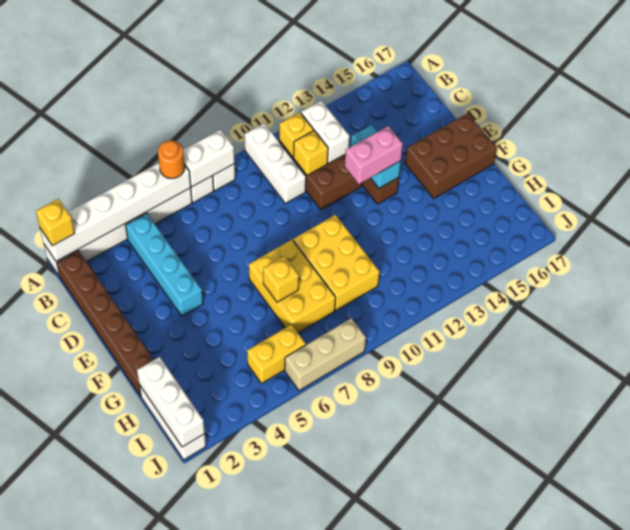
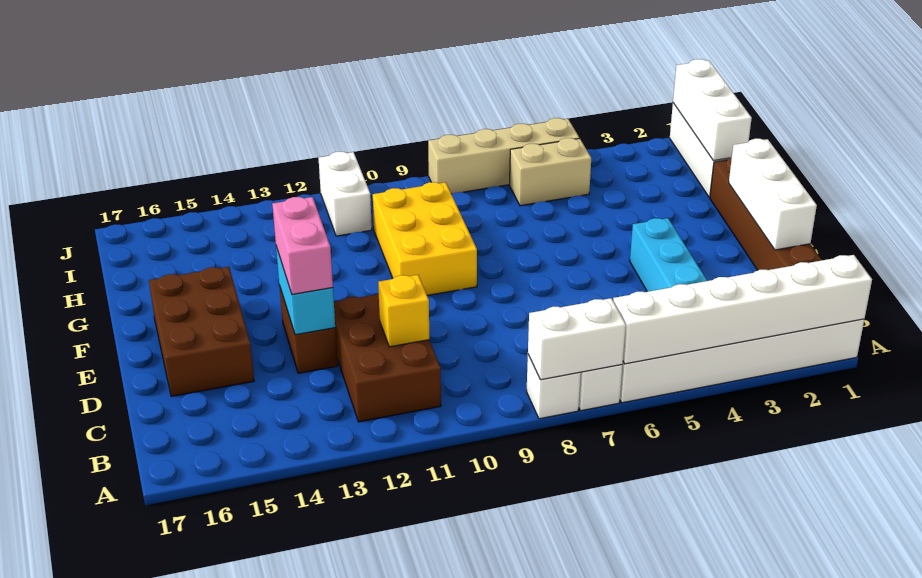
yellow brick A1 level 3 -> none
orange round brick A6 level 3 -> none
white brick A10:C10 level 1 -> white brick D1:F1 level 2
yellow brick B11 level 2 -> none
white brick B12:C12 level 2 -> white brick I11:J11 level 1
pink brick E12:E13 level 3 -> pink brick D13:E13 level 3
brown brick E15:F17 level 1 -> brown brick D15:F16 level 1
yellow brick F7:H8 level 1 -> none
yellow brick G7 level 2 -> none
yellow brick I5:I6 level 1 -> tan brick I5:I6 level 1
tan brick J6:J8 level 1 -> tan brick J5:J8 level 1

